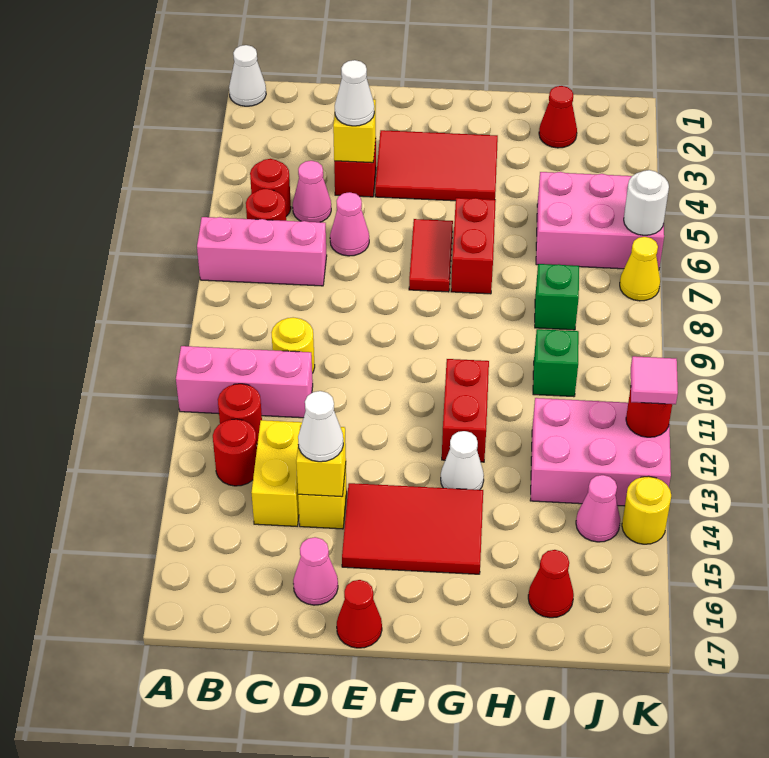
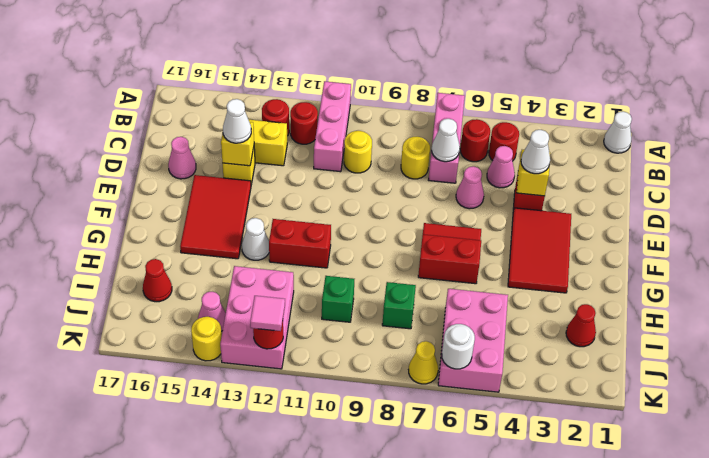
none -> white cone C7 level 2
none -> yellow round brick C8 level 1
red cone E17 level 1 -> none

